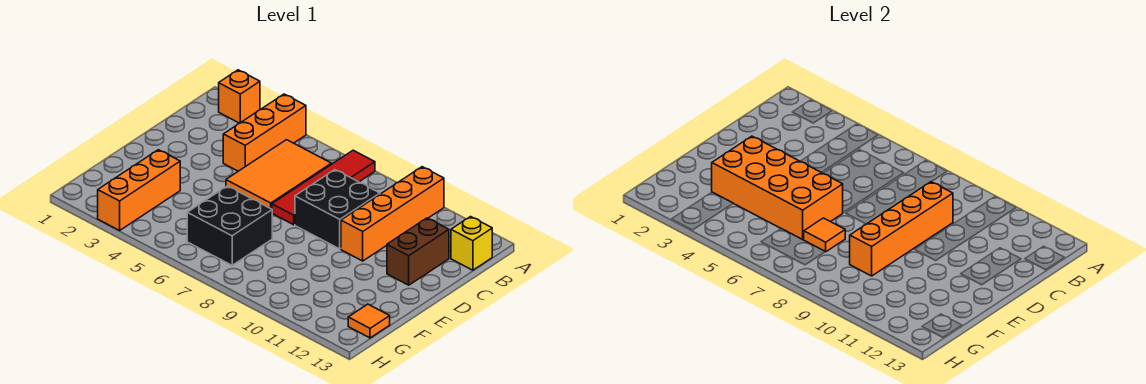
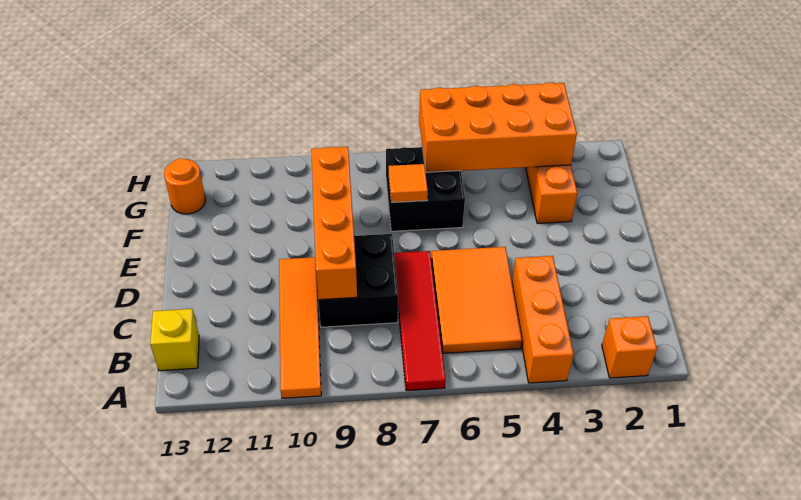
orange brick A10:D10 level 1 -> orange tile A10:D10 level 1
brown brick C12:D12 level 1 -> none
orange brick E3:F6 level 2 -> orange brick G3:H6 level 2
orange tile G13 level 1 -> orange round brick G13 level 1

